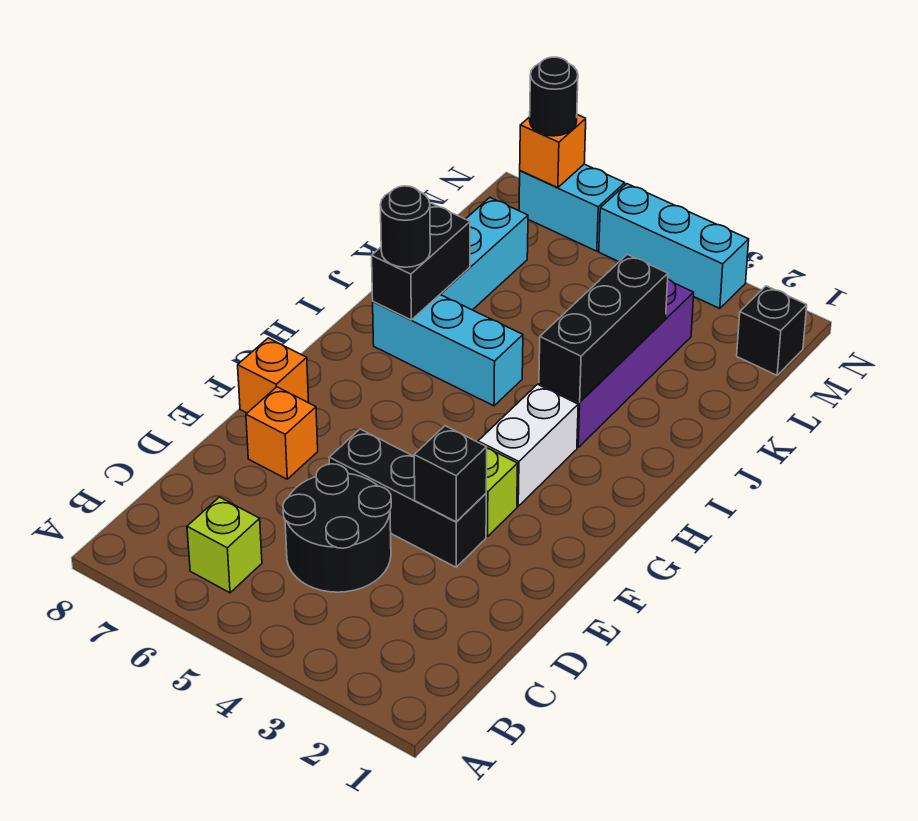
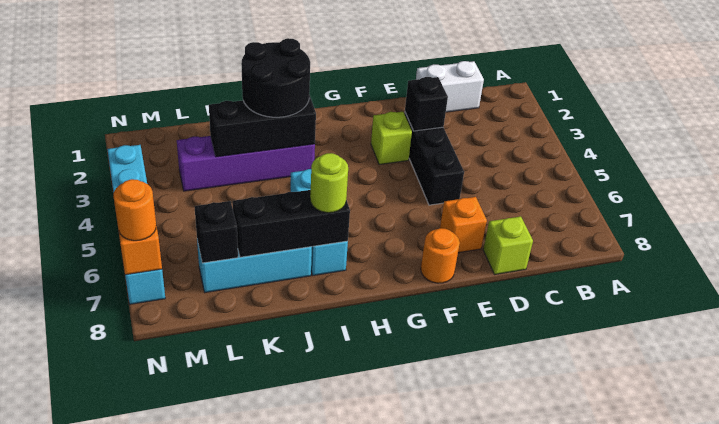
lime brick B6 level 1 -> lime brick D8 level 1
black round brick C4:D5 level 1 -> black round brick I2:J3 level 3
orange brick F8 level 1 -> orange round brick F8 level 1
white brick G3:H3 level 1 -> white brick C1:D1 level 1
black brick I7:J7 level 2 -> black brick I7:K7 level 2
black round brick I7 level 3 -> lime round brick I7 level 3
black brick M1 level 1 -> black brick L7 level 2
black round brick N7 level 3 -> orange round brick N7 level 3

